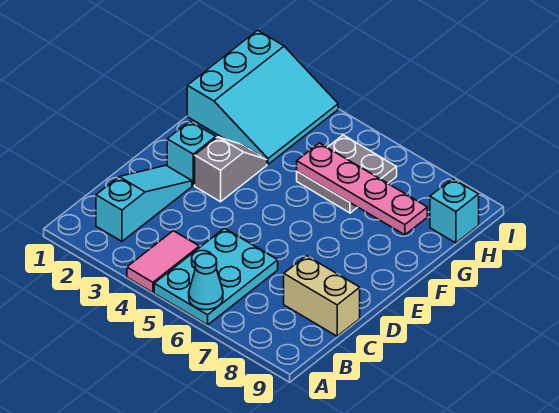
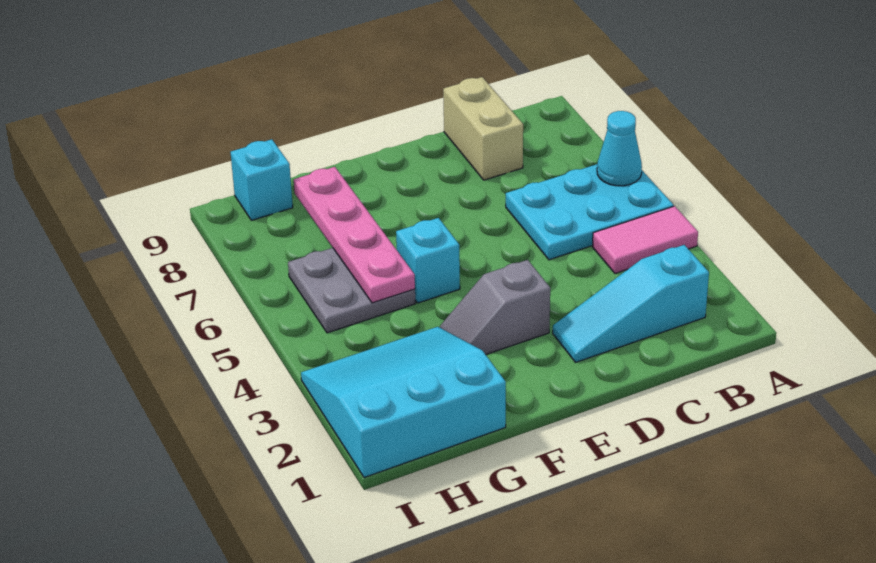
cyan brick E2 level 1 -> cyan brick F5 level 1

